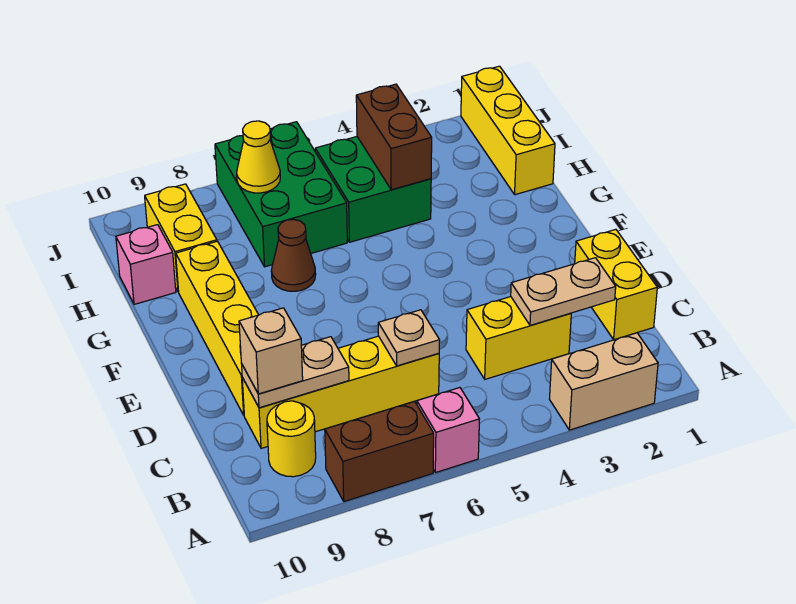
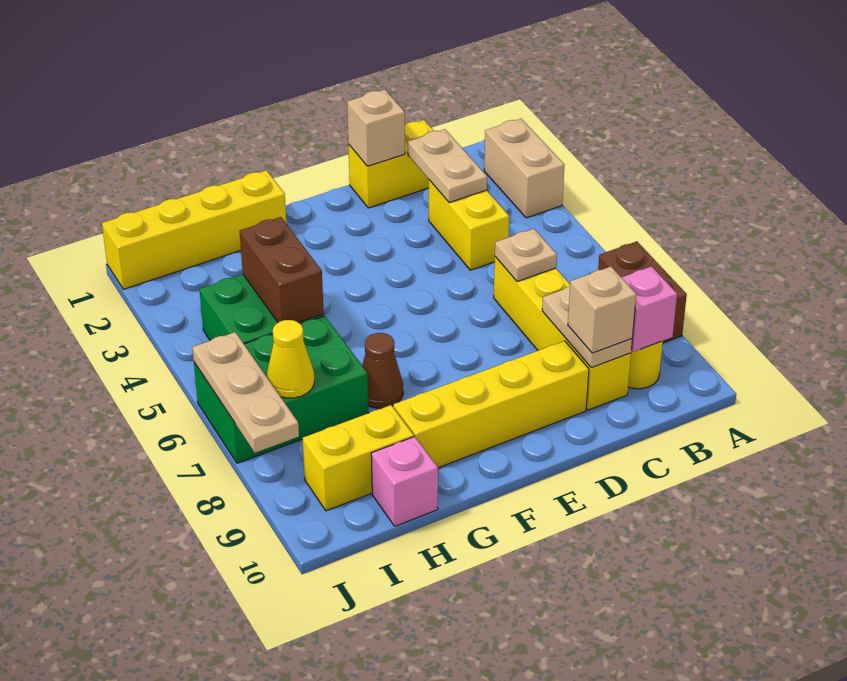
pink brick A6 level 1 -> pink brick B9 level 2
none -> tan brick D1 level 2
yellow brick H1:J1 level 1 -> yellow brick G1:J1 level 1
brown brick H4:I4 level 2 -> brown brick H4:H5 level 2
none -> tan plate J6:J8 level 2

